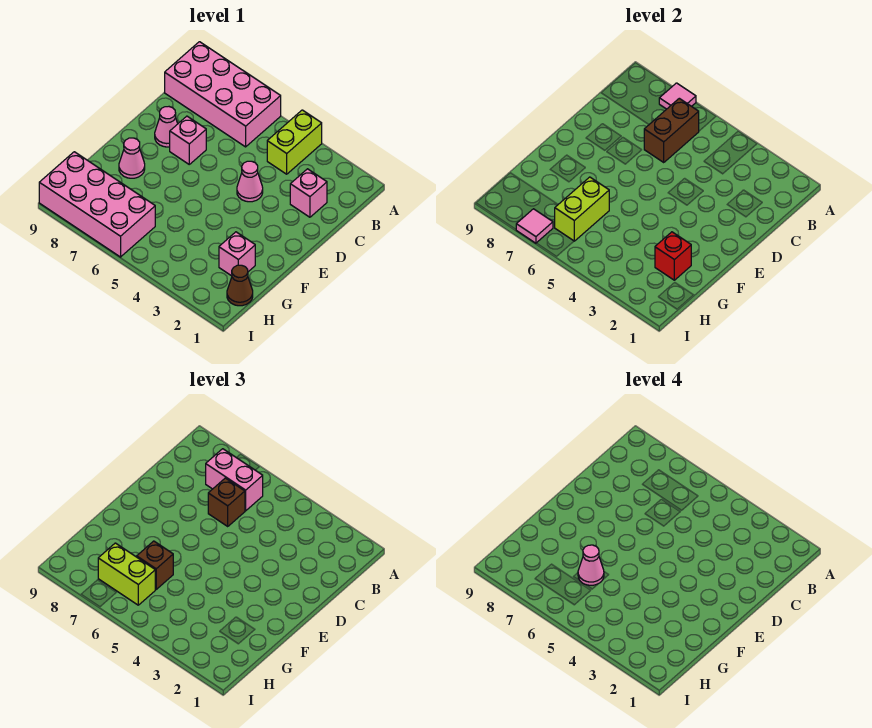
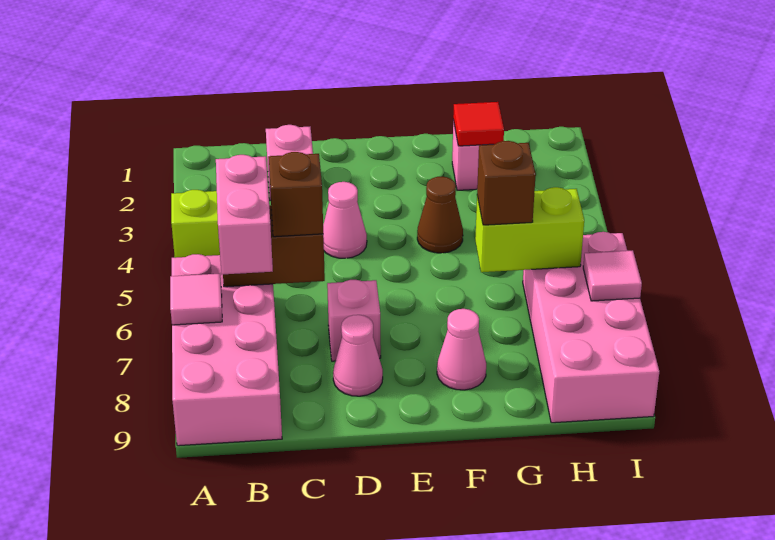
red brick G2 level 2 -> red tile G2 level 2
pink cone G6 level 4 -> none
brown cone H1 level 1 -> brown cone F4 level 1
lime brick H6:H7 level 3 -> none

